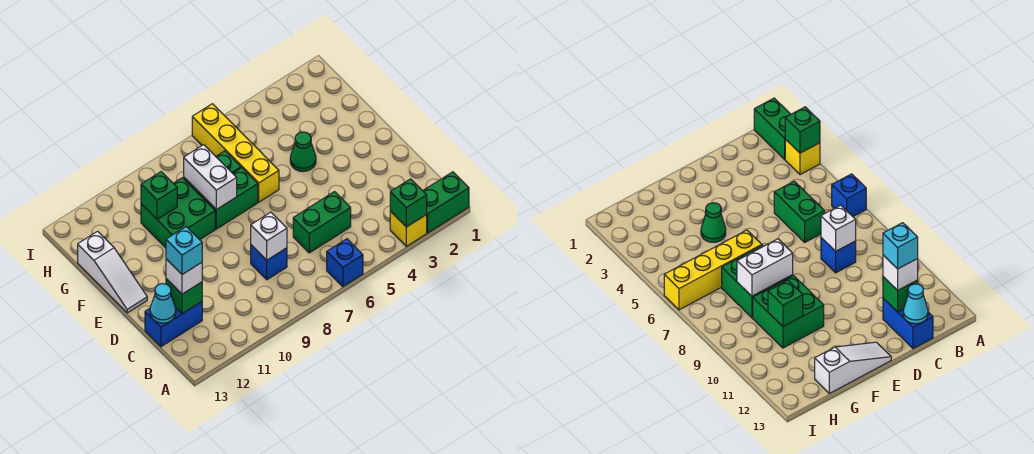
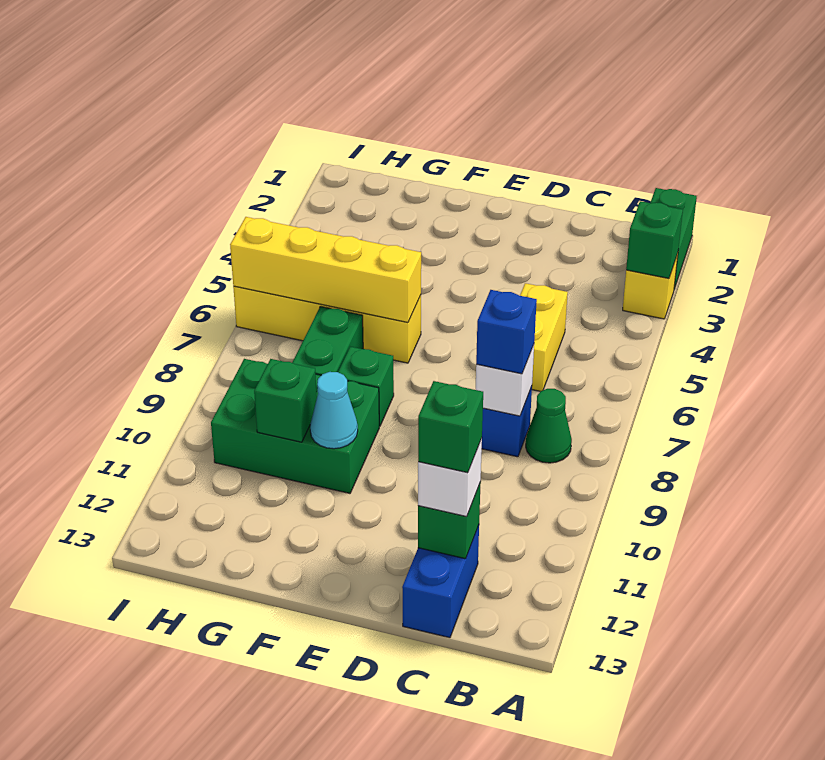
blue brick A6 level 1 -> blue brick C8 level 3
green brick C5:C6 level 1 -> yellow brick C5:C6 level 1
cyan brick C12 level 4 -> green brick C12 level 4
cyan cone C13 level 2 -> cyan cone F10 level 2
white slope E13:G13 level 1 top G -> none
green cone F4 level 1 -> green cone B8 level 1
none -> yellow brick F6:I6 level 2
green brick F7:F8 level 1 -> green brick F8 level 1
white brick F8:G8 level 2 -> none
green brick F9:G10 level 1 -> green brick F9:H10 level 1

